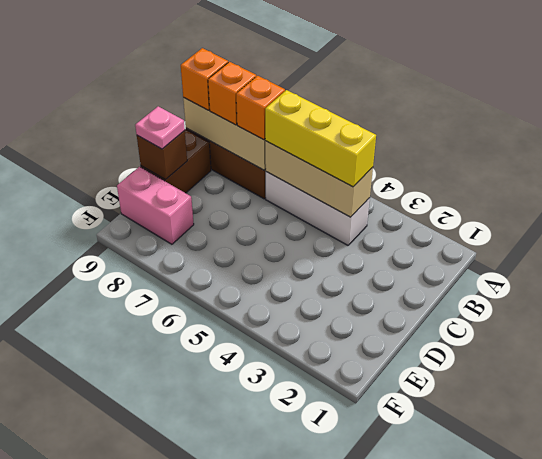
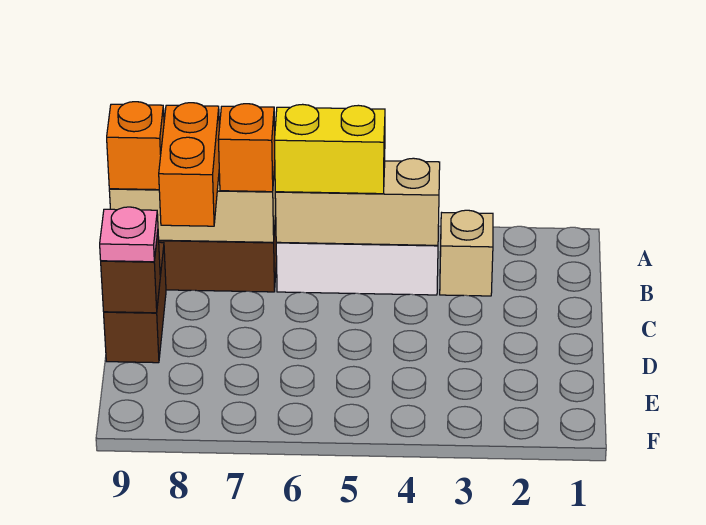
none -> tan brick B3 level 1
yellow brick B4:B6 level 3 -> yellow brick B5:B6 level 3
orange brick B8 level 3 -> orange brick B8:C8 level 3
pink brick E8:E9 level 1 -> none

